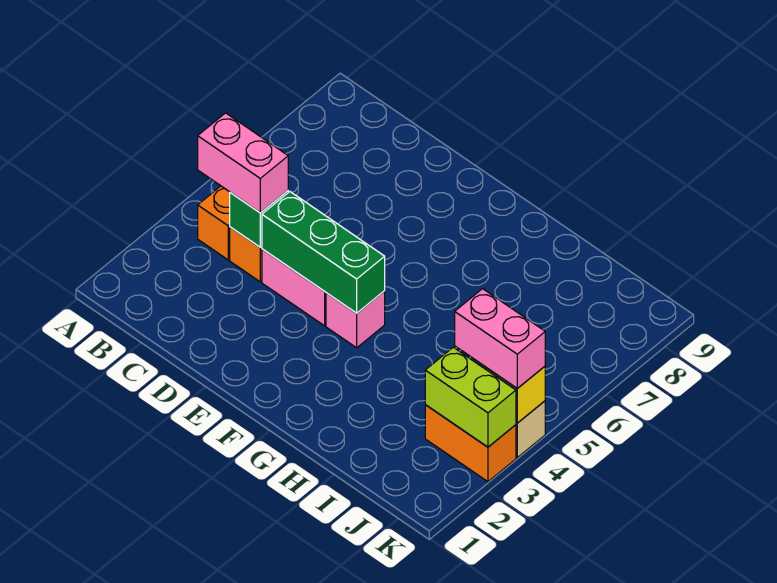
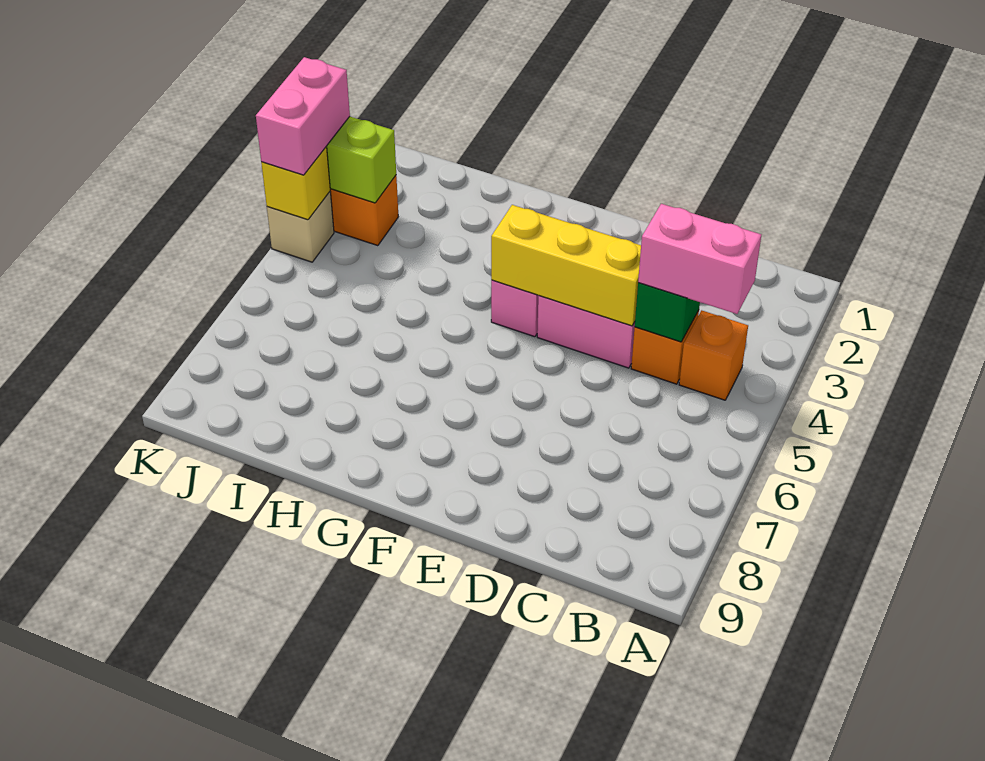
green brick D4:F4 level 2 -> yellow brick D4:F4 level 2
pink brick J4:K4 level 3 -> pink brick K3:K4 level 3

